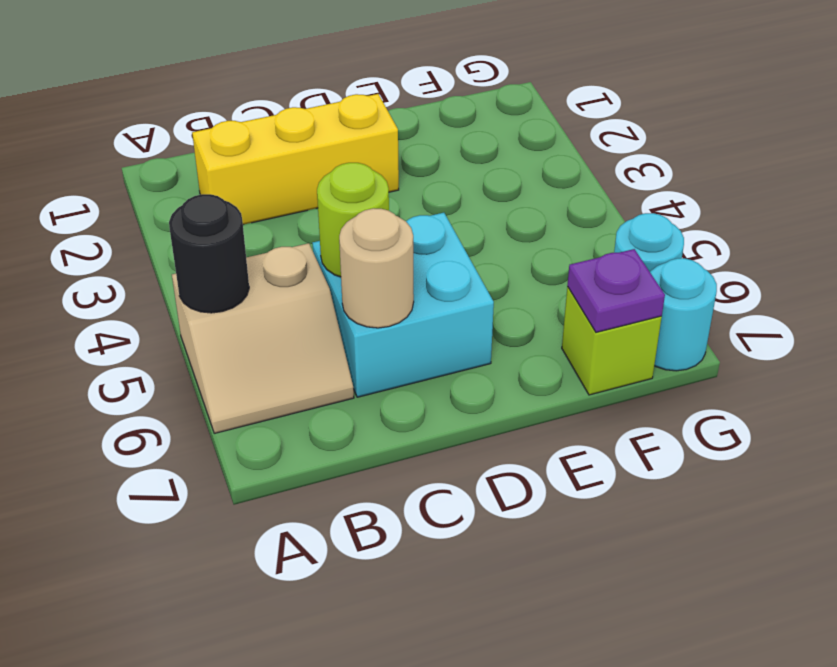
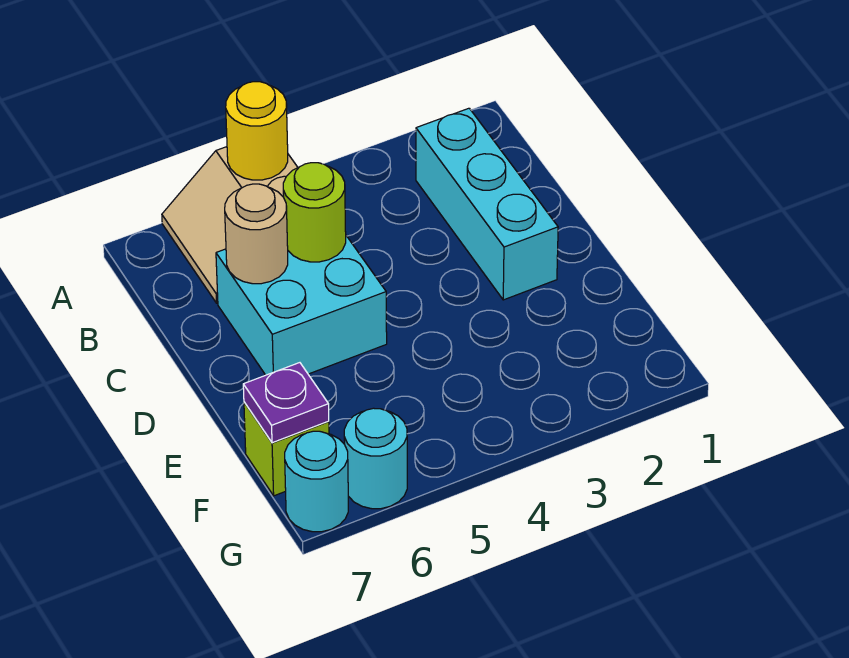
black round brick A5 level 2 -> yellow round brick A5 level 2
yellow brick B2:D2 level 1 -> cyan brick B2:D2 level 1

